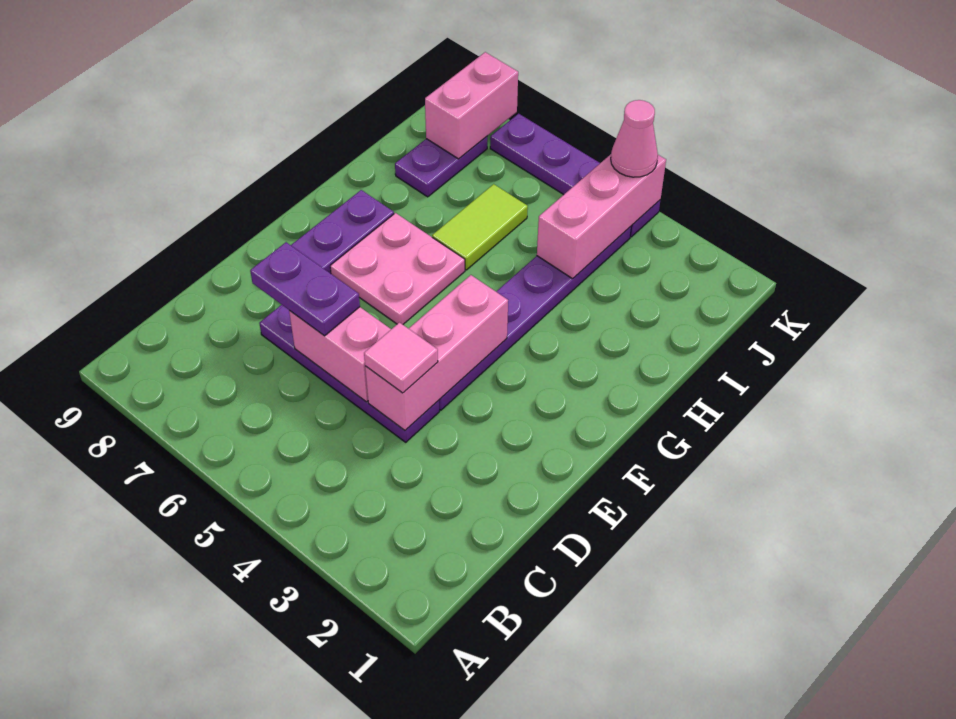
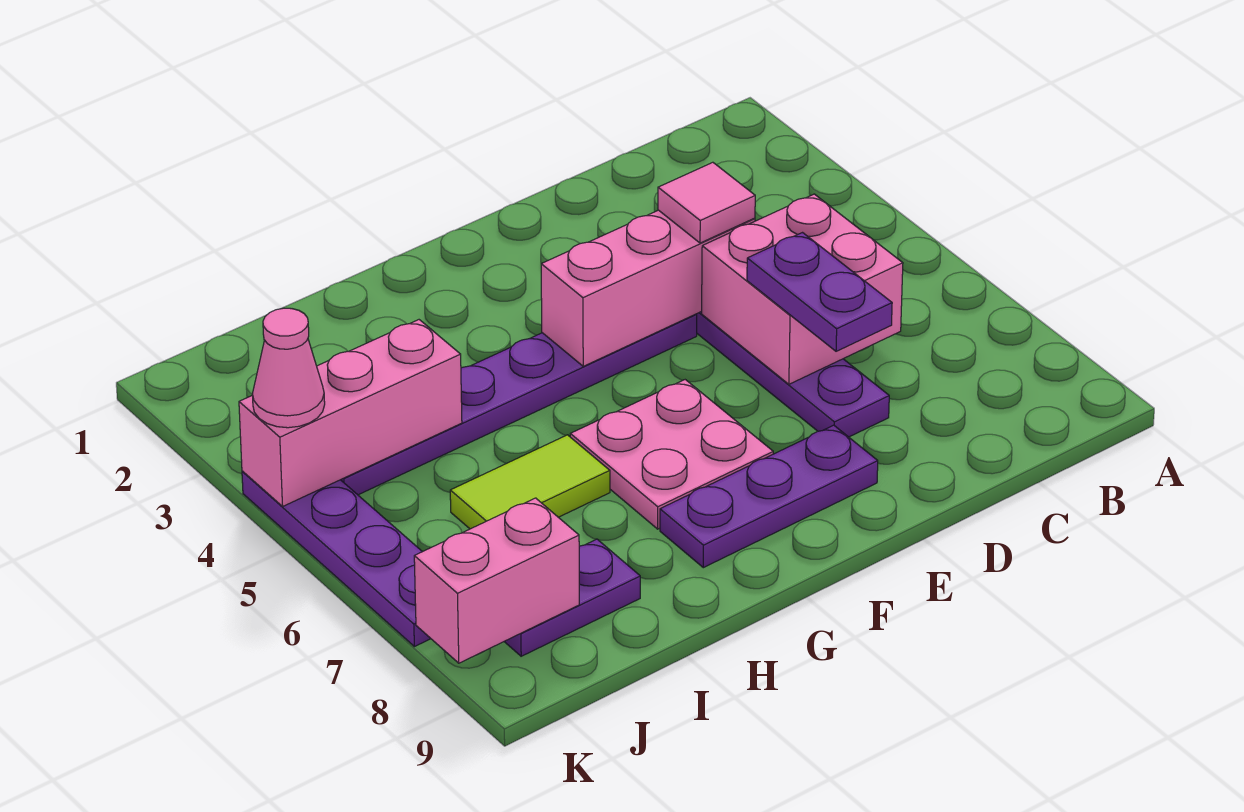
pink brick D5:D6 level 2 -> pink brick C5:D6 level 2

